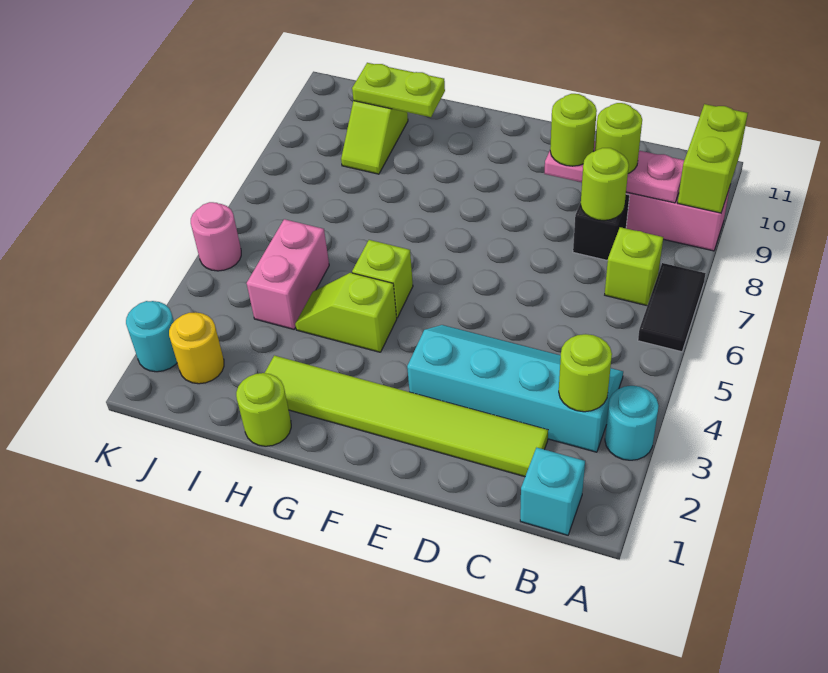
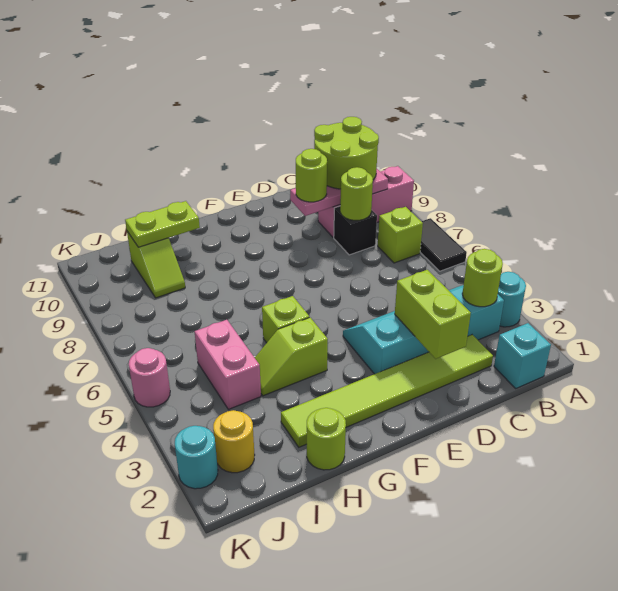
lime brick A9:A10 level 2 -> lime brick D2:D3 level 2
lime round brick C9 level 3 -> lime round brick B9:C10 level 3

